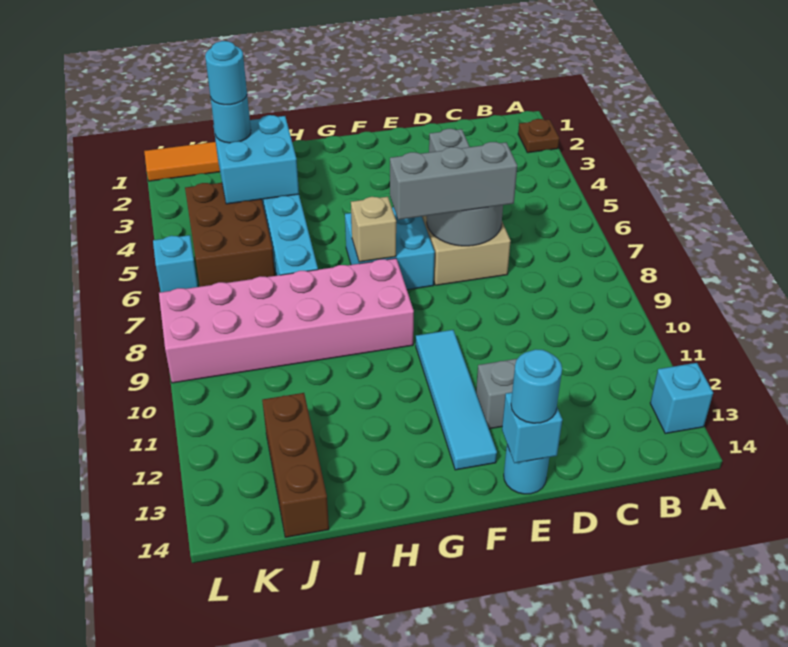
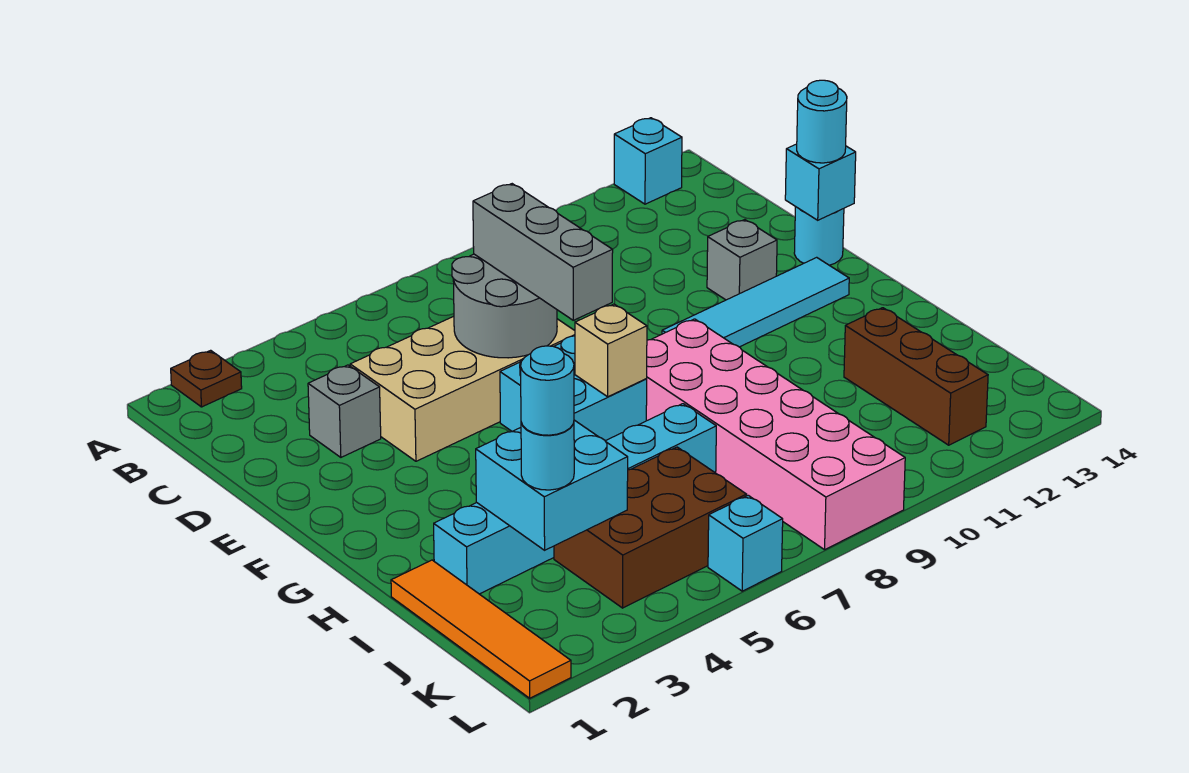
brown brick J12:J14 level 1 -> brown brick I12:K12 level 1

